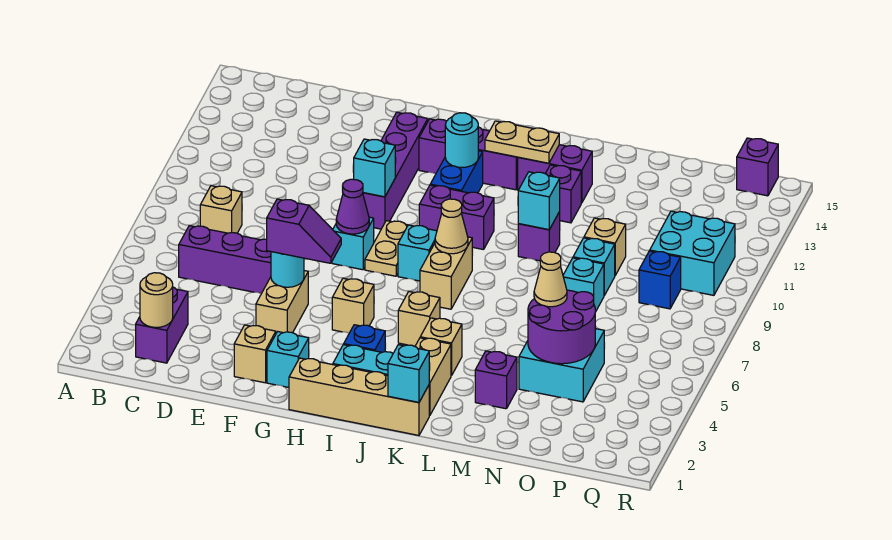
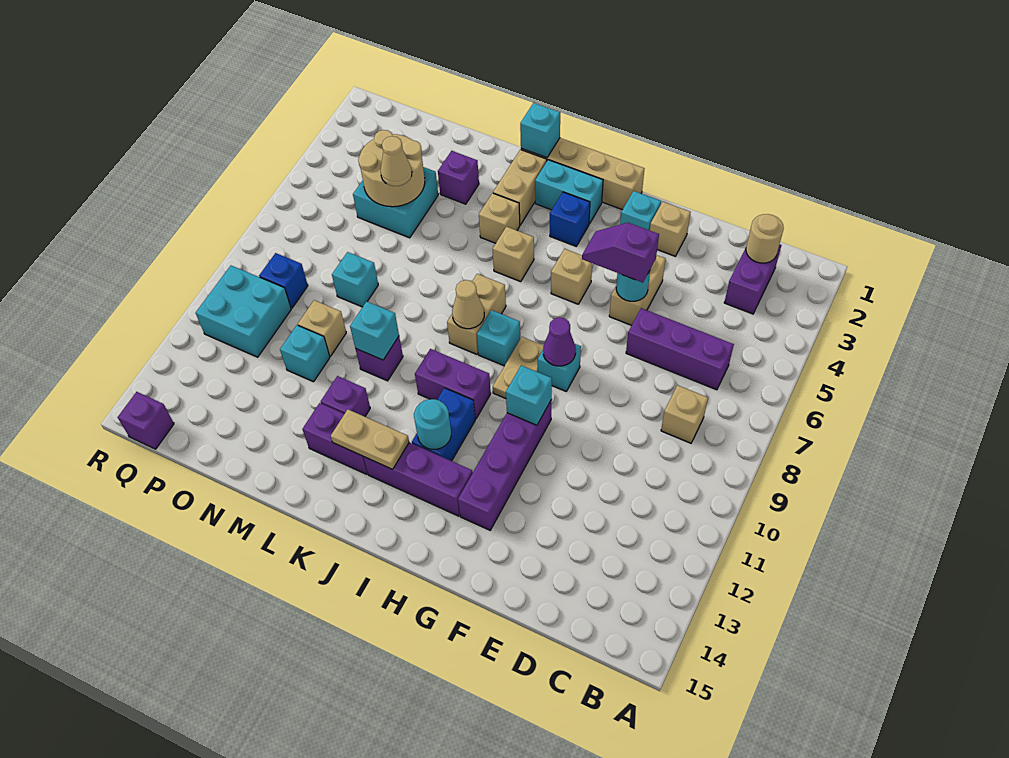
purple round brick N4:O5 level 2 -> tan round brick N4:O5 level 2
cyan brick N9 level 1 -> cyan brick N11 level 1

